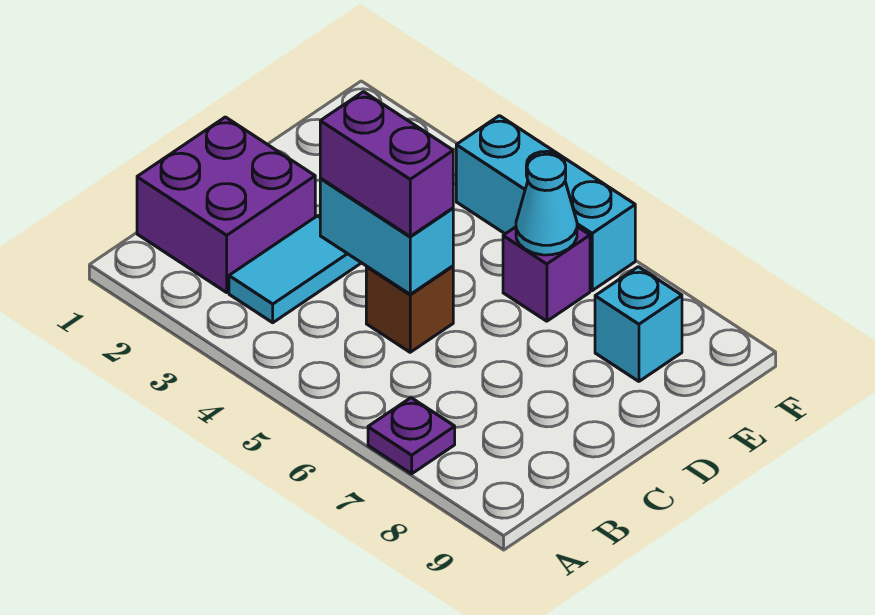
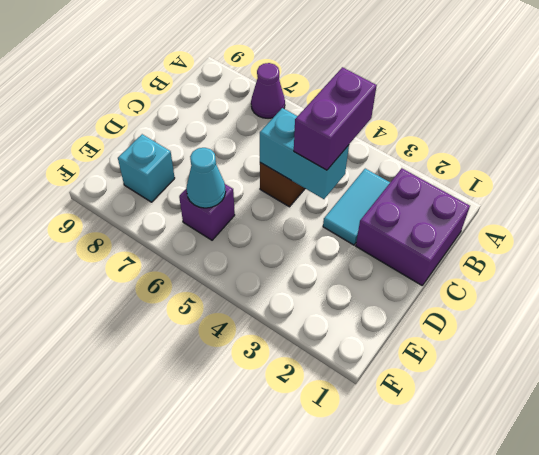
purple plate A7 level 1 -> purple cone A7 level 1
purple brick C4:C5 level 3 -> purple brick B4:C4 level 3
cyan brick F4:F6 level 1 -> none

